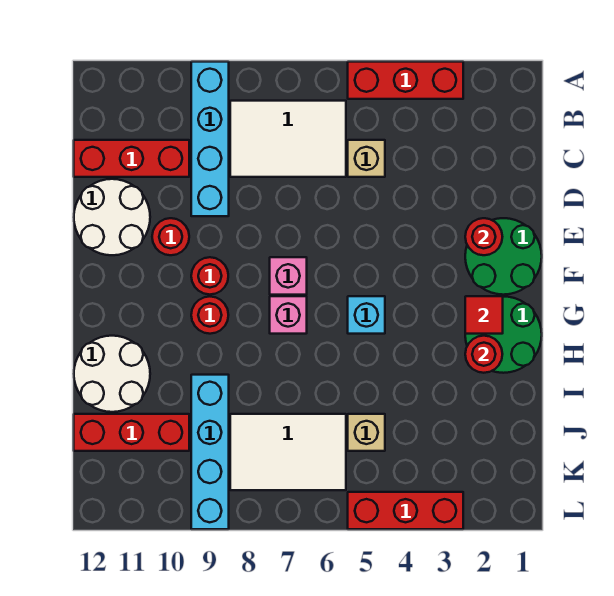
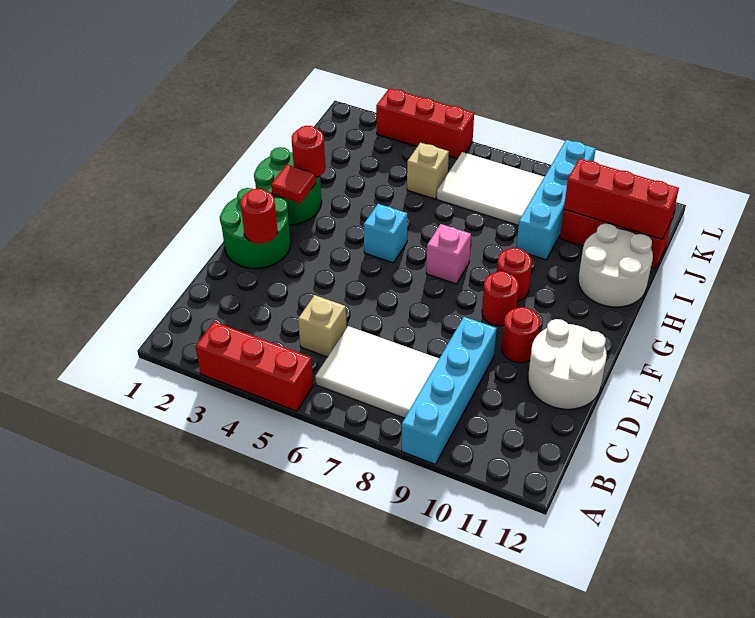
red brick C10:C12 level 1 -> red brick J10:J12 level 2
pink brick F7 level 1 -> none

